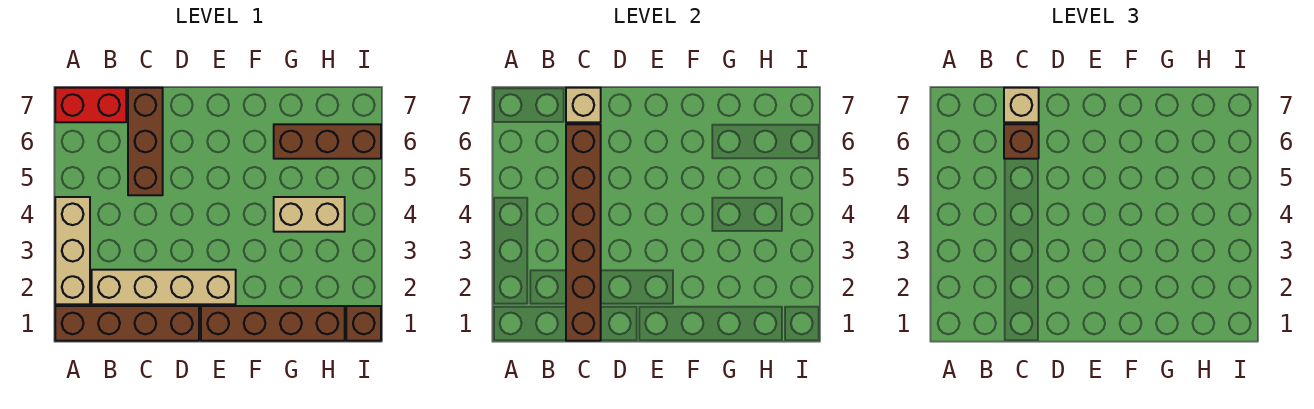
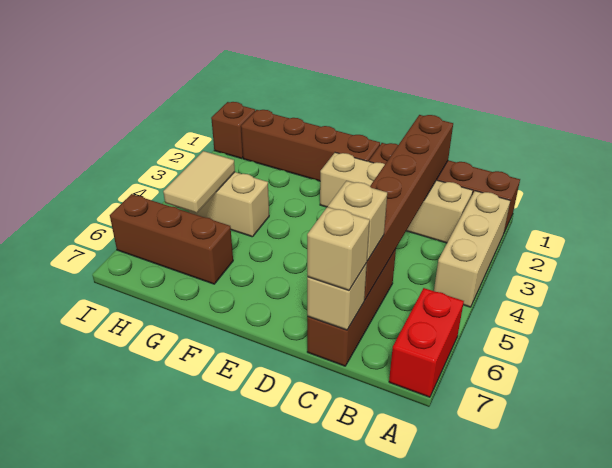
red brick A7:B7 level 1 -> red brick A6:A7 level 1
brown brick C6 level 3 -> tan brick C6 level 3
none -> tan tile H4:H5 level 2

